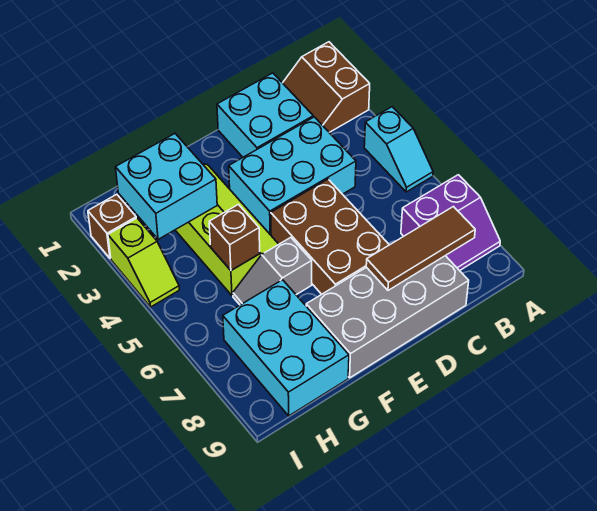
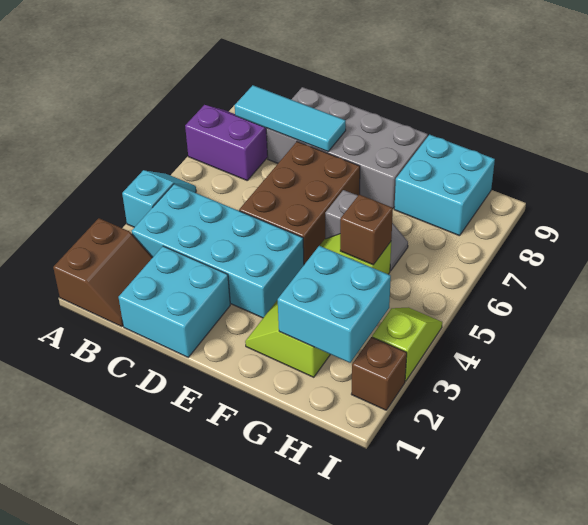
brown tile B8:D8 level 2 -> cyan tile B8:D8 level 2
cyan brick C3:E4 level 1 -> cyan brick B3:E4 level 1
cyan brick G7:H9 level 1 -> cyan brick G8:H9 level 1

